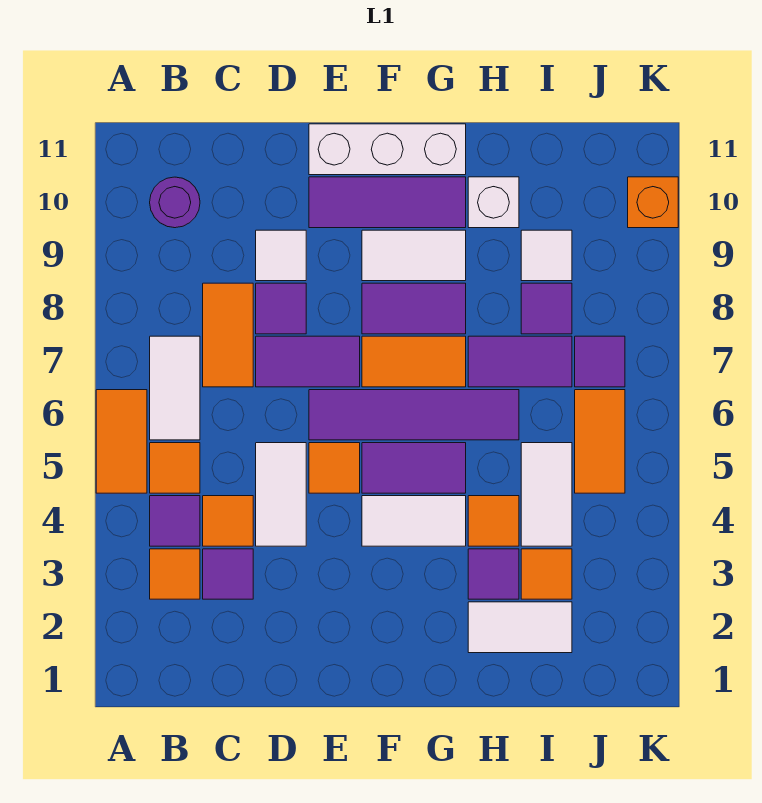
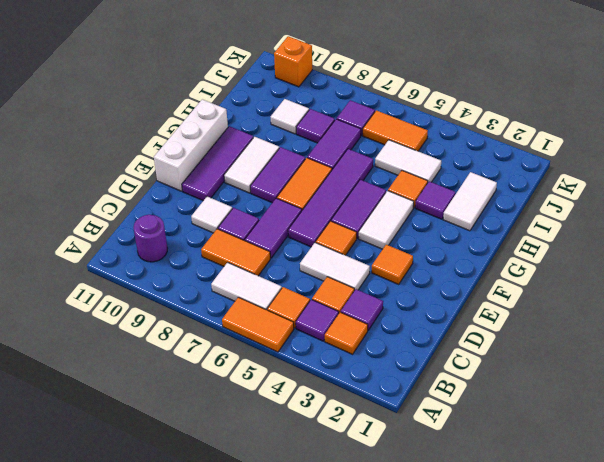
white brick H10 level 1 -> none
orange tile I3 level 1 -> orange tile E3 level 1

